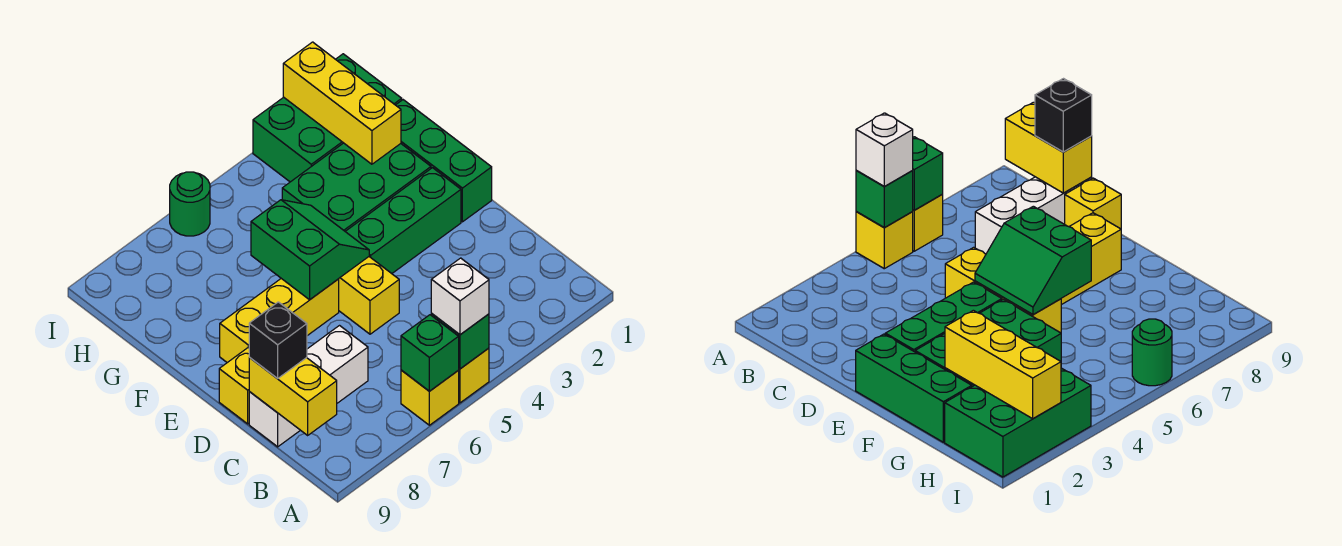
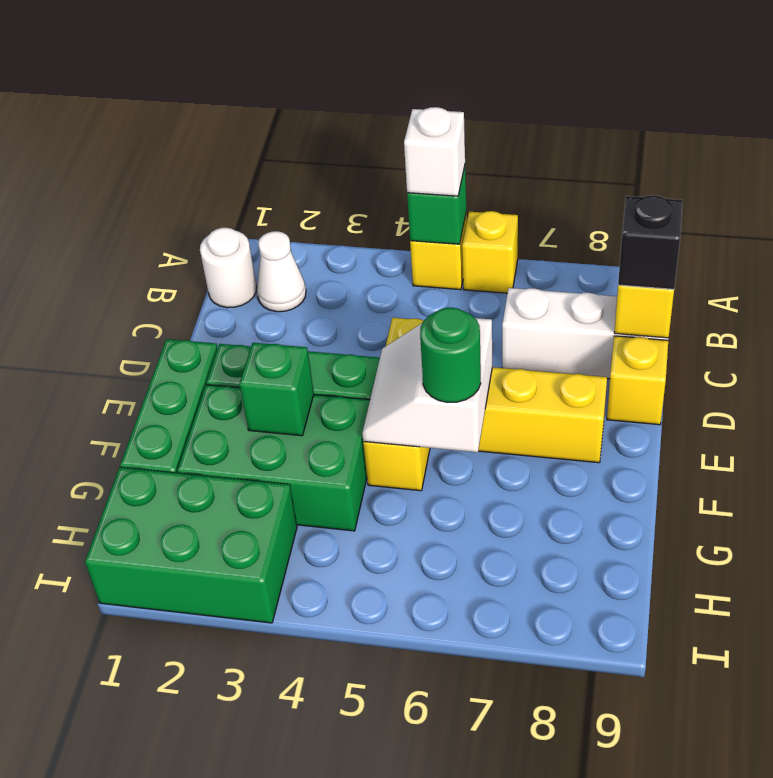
green brick A6 level 2 -> green brick F3 level 2
none -> white round brick B1 level 1
none -> white cone B2 level 1
green slope E5:F6 level 2 top 6 -> white slope E5:F6 level 2 top 6
yellow brick G2:I2 level 2 -> none
green round brick I6 level 1 -> green round brick F6 level 3

